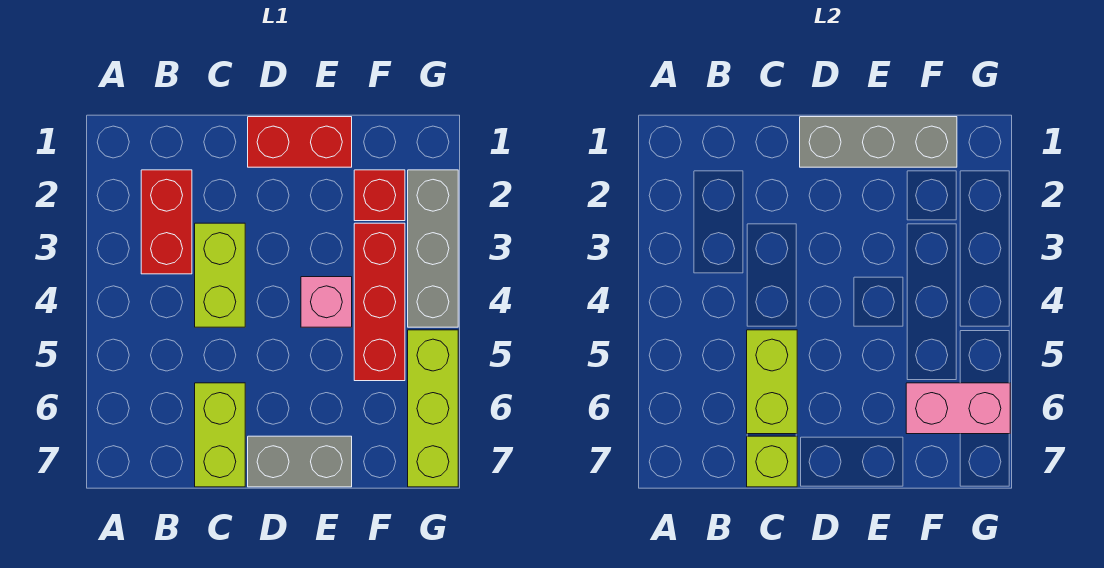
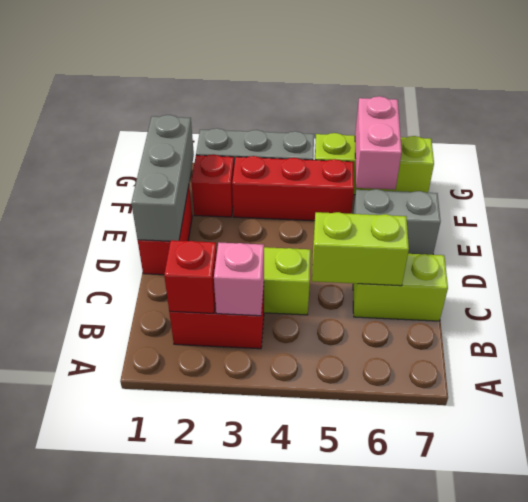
none -> red brick B2 level 2
lime brick C7 level 2 -> none
grey brick D7:E7 level 1 -> grey brick E6:E7 level 1
pink brick E4 level 1 -> pink brick B3 level 2

